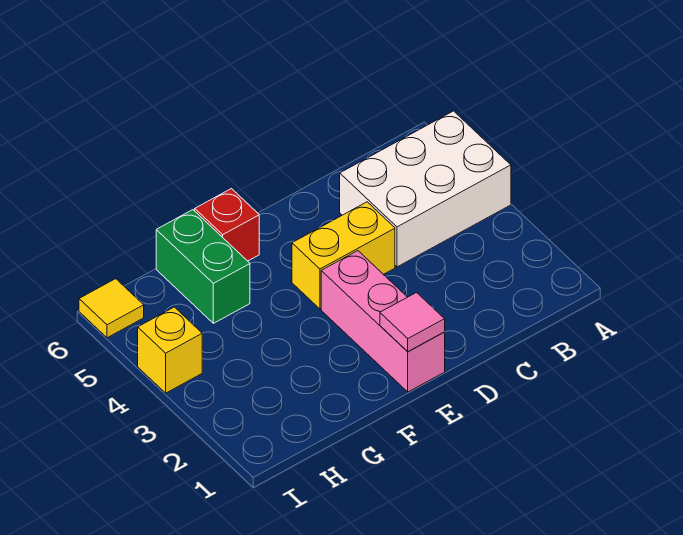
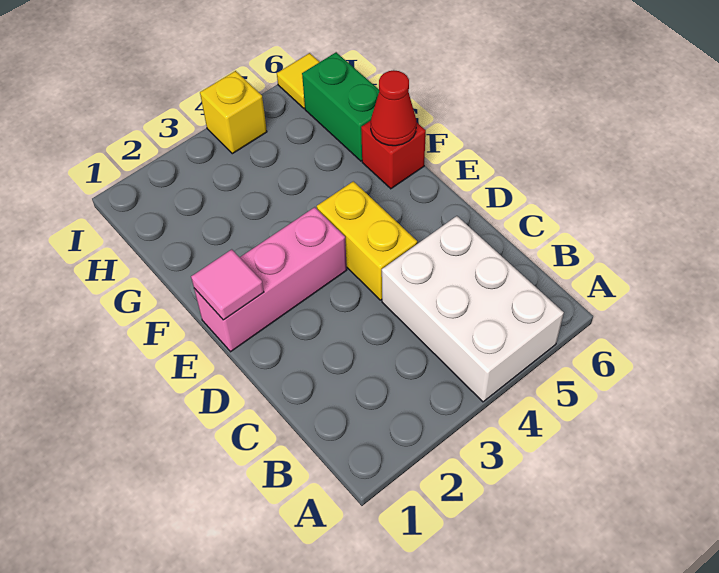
none -> red cone F6 level 2
green brick G5:G6 level 1 -> green brick G6:H6 level 1

